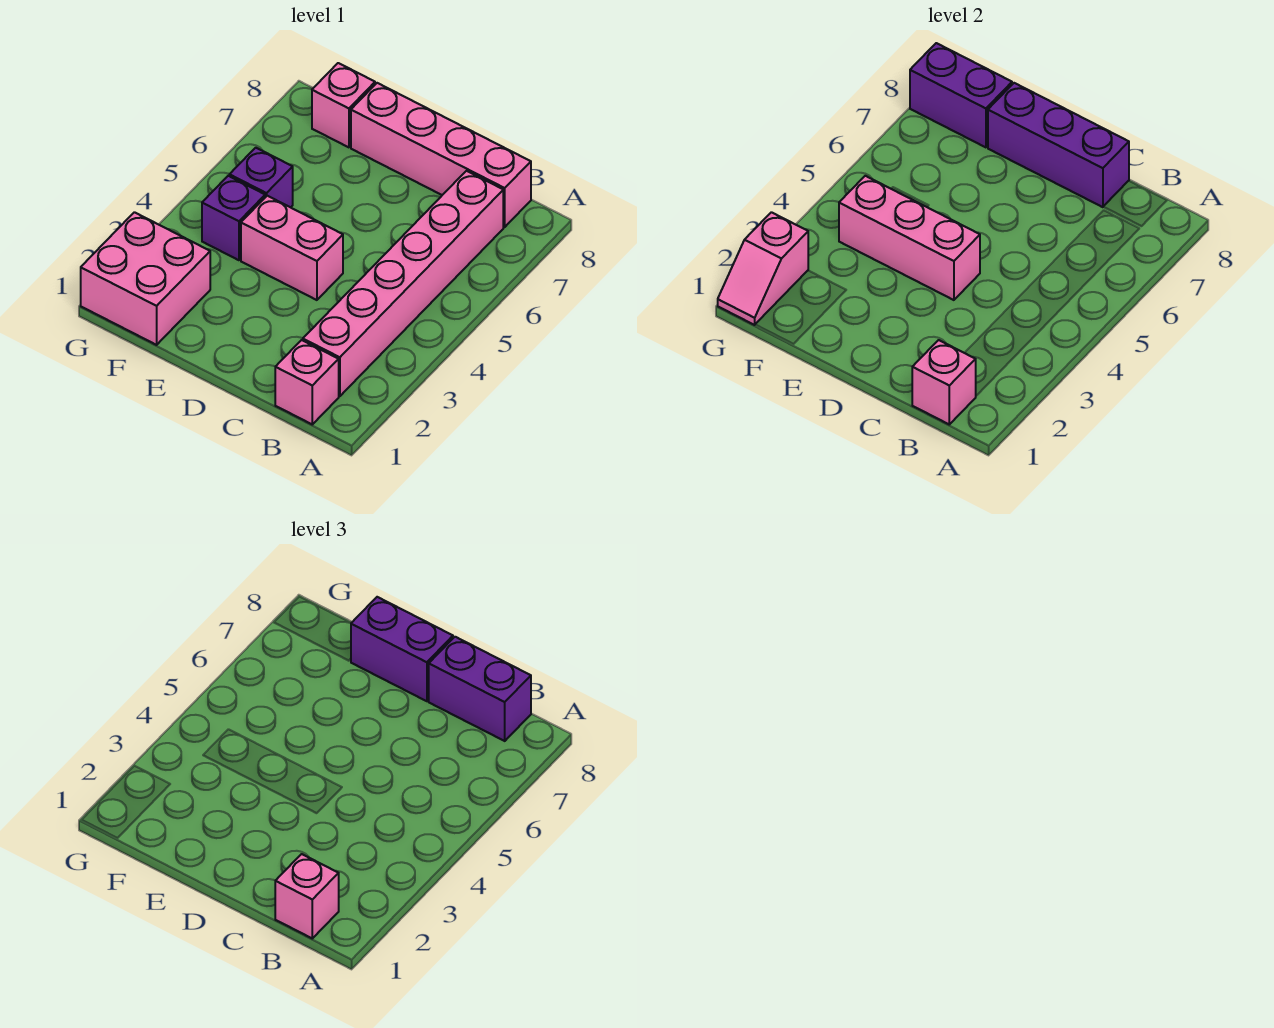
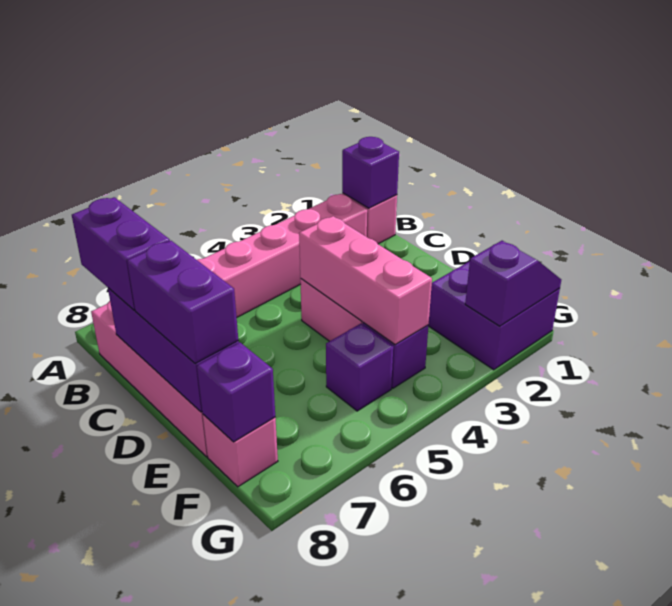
pink brick B1 level 2 -> purple brick B1 level 2
pink brick B1 level 3 -> none
pink brick F1:G2 level 1 -> purple brick F1:G2 level 1
purple brick F8:G8 level 2 -> purple brick F8 level 2
pink slope G1:G2 level 2 top 2 -> purple slope G1:G2 level 2 top 2

